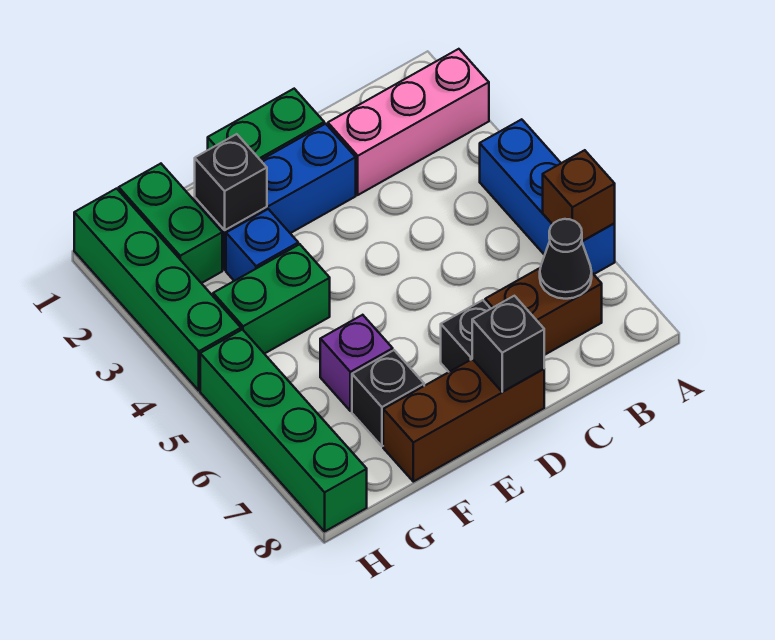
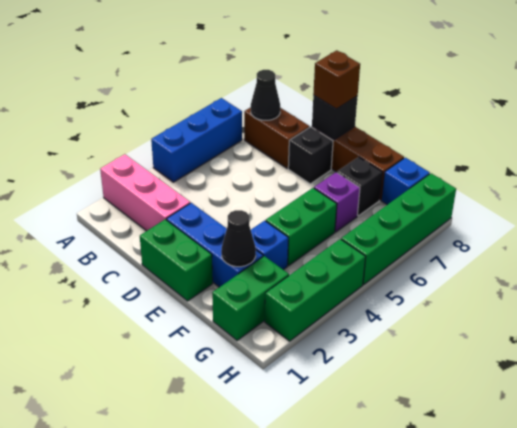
brown brick A6 level 2 -> brown brick D8 level 3
black brick F2 level 2 -> black cone F2 level 2
green brick F4:G4 level 1 -> green brick F4:F5 level 1
none -> blue brick G8 level 1
green brick H1:H4 level 1 -> green brick H2:H4 level 1

